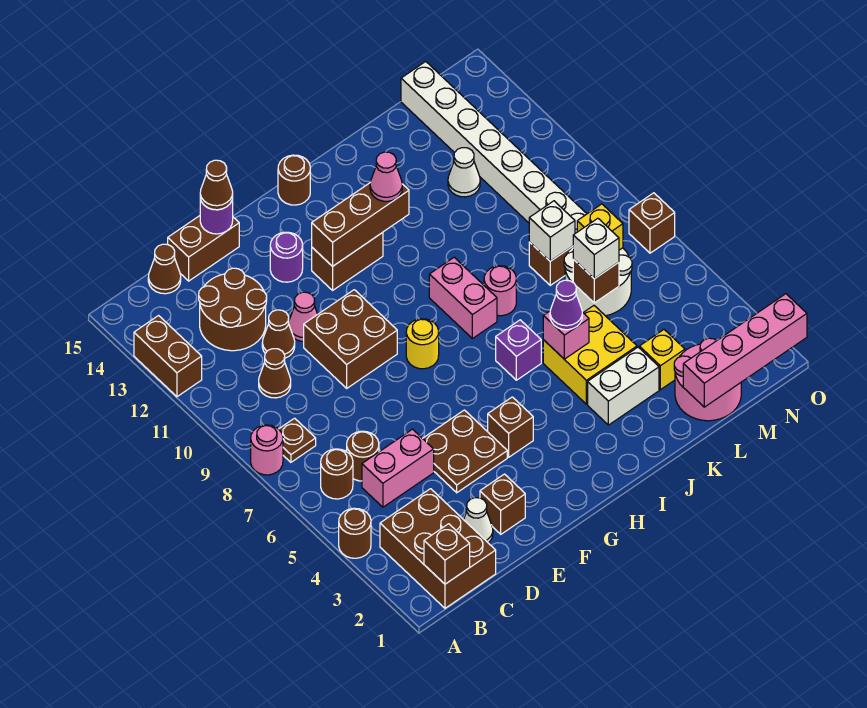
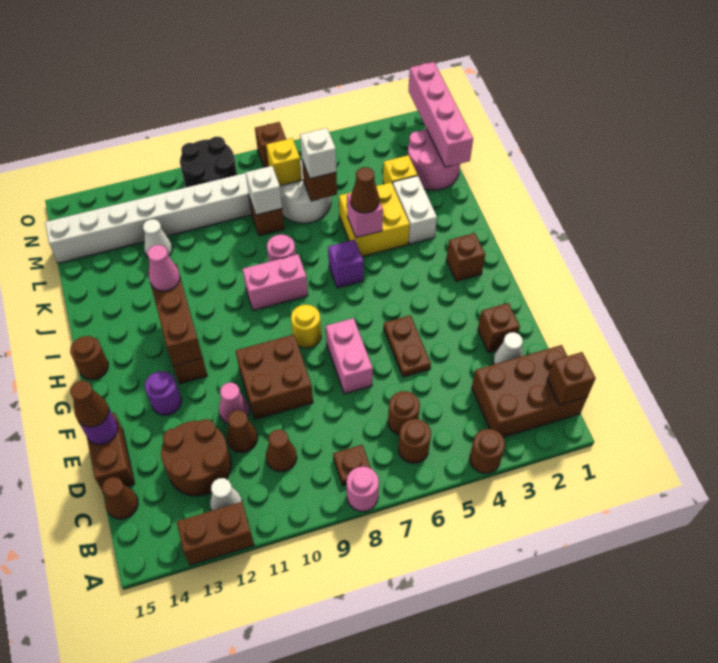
none -> white cone B12 level 1
pink brick C5:D5 level 1 -> pink brick E7:F7 level 1
brown plate E4:F5 level 1 -> brown plate E5:F5 level 1
brown brick G4 level 1 -> brown brick H2 level 1
purple cone J5 level 3 -> brown cone J5 level 3
none -> black round brick N9:O10 level 1

